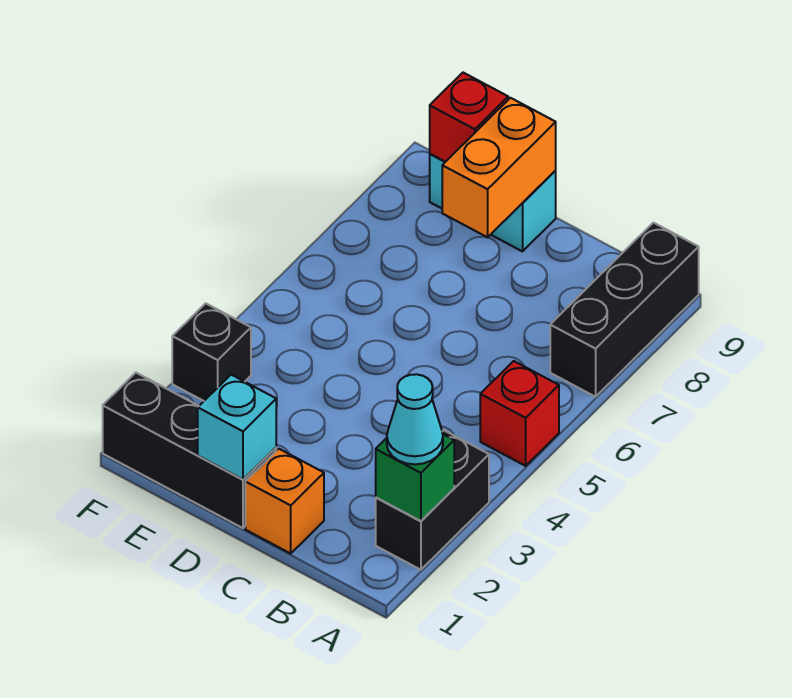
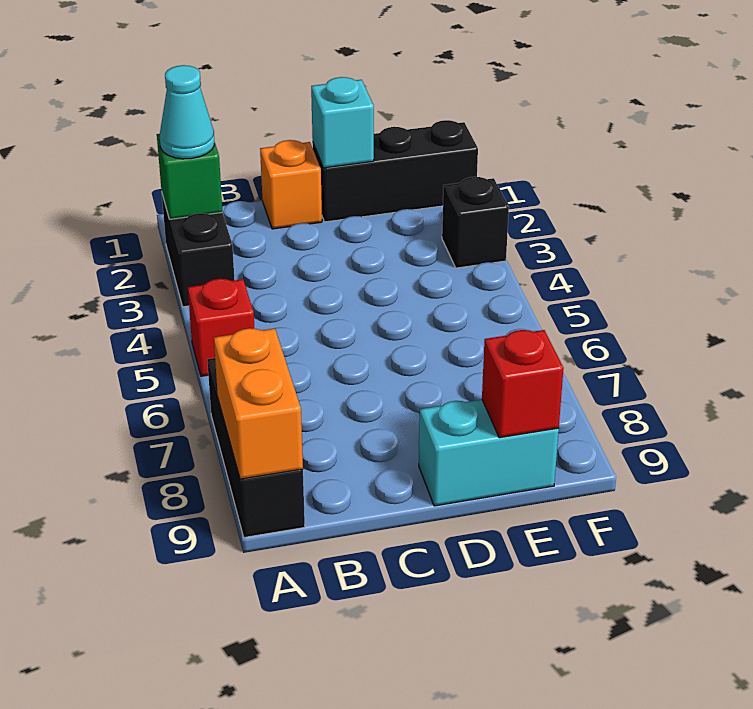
orange brick D8:D9 level 2 -> orange brick A8:A9 level 2

